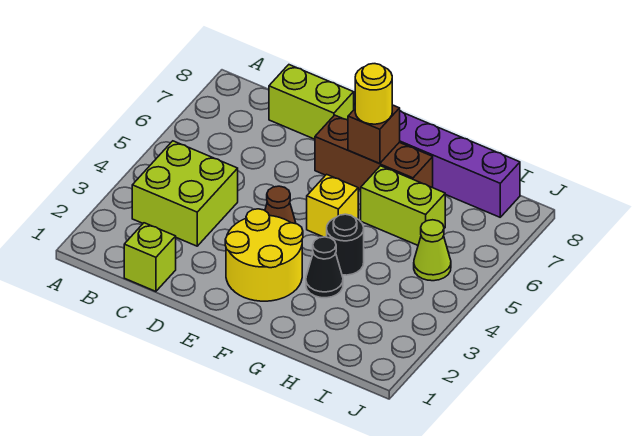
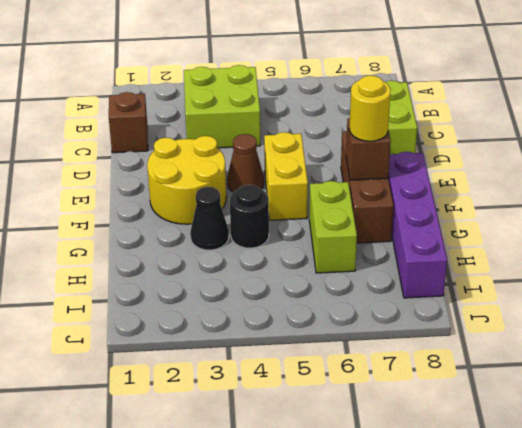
lime brick C1 level 1 -> brown brick C1 level 1
yellow brick F5 level 1 -> yellow brick E5:F5 level 1
lime cone I5 level 1 -> none

